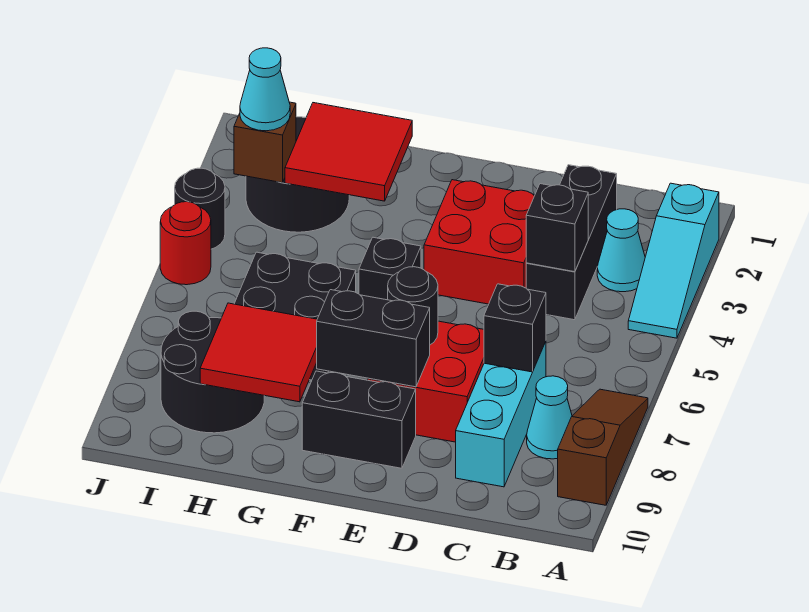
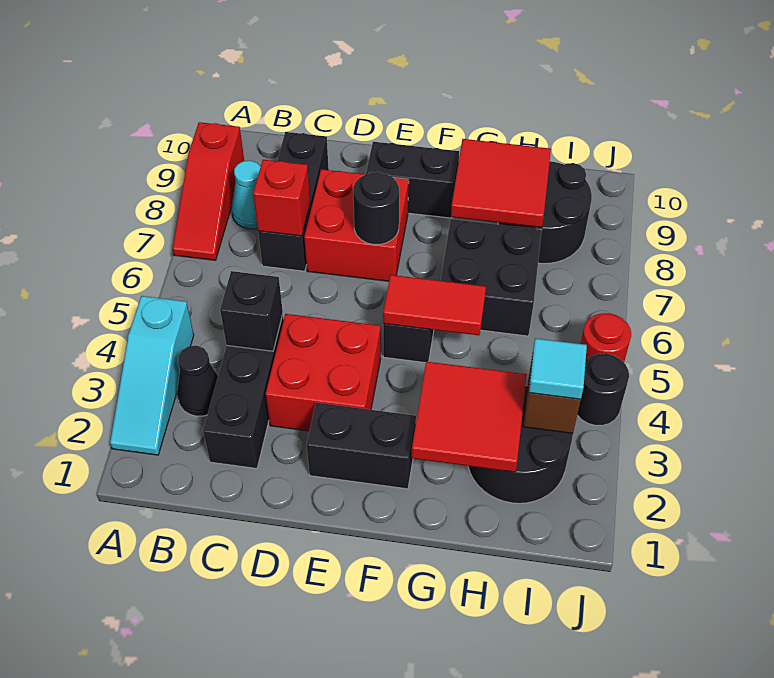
cyan slope A2:A4 level 1 top 2 -> cyan slope A2:A4 level 1 top 4
brown slope A7:A9 level 1 top 9 -> red slope A7:A9 level 1 top 9
cyan cone B3 level 1 -> black cone B3 level 1
cyan brick C7:C9 level 1 -> black brick C7:C9 level 1
black brick C7 level 2 -> red brick C7 level 2
black brick E8:F8 level 2 -> black brick E2:F2 level 1
none -> red tile F5:G5 level 2
cyan cone I3 level 3 -> cyan tile I3 level 3

